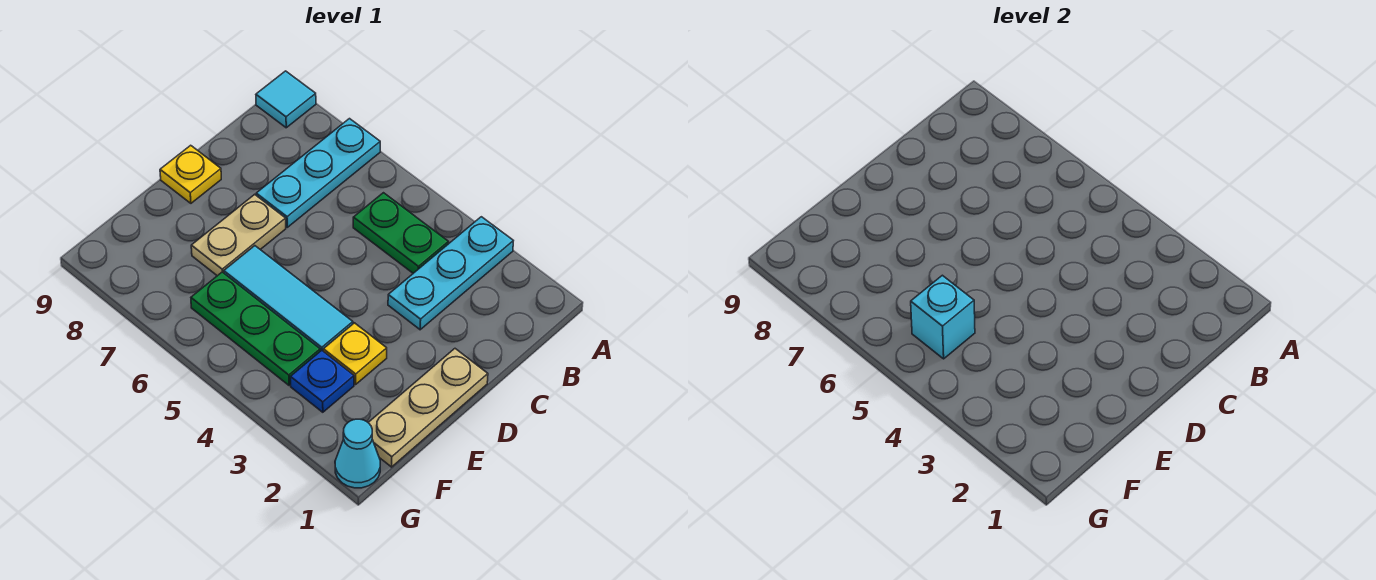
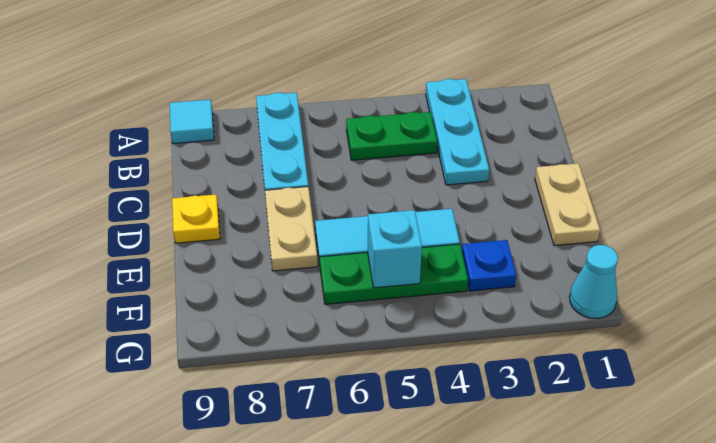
tan plate D1:F1 level 1 -> tan plate D1:E1 level 1
yellow plate E3 level 1 -> none

